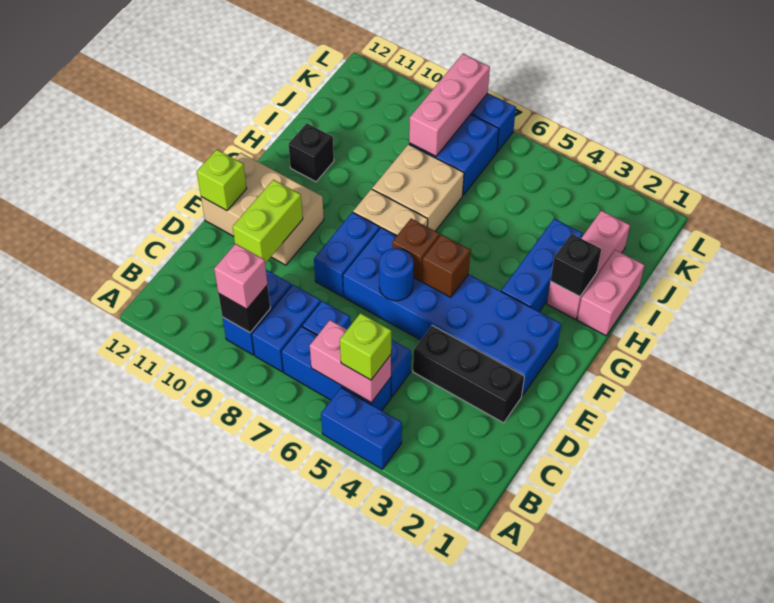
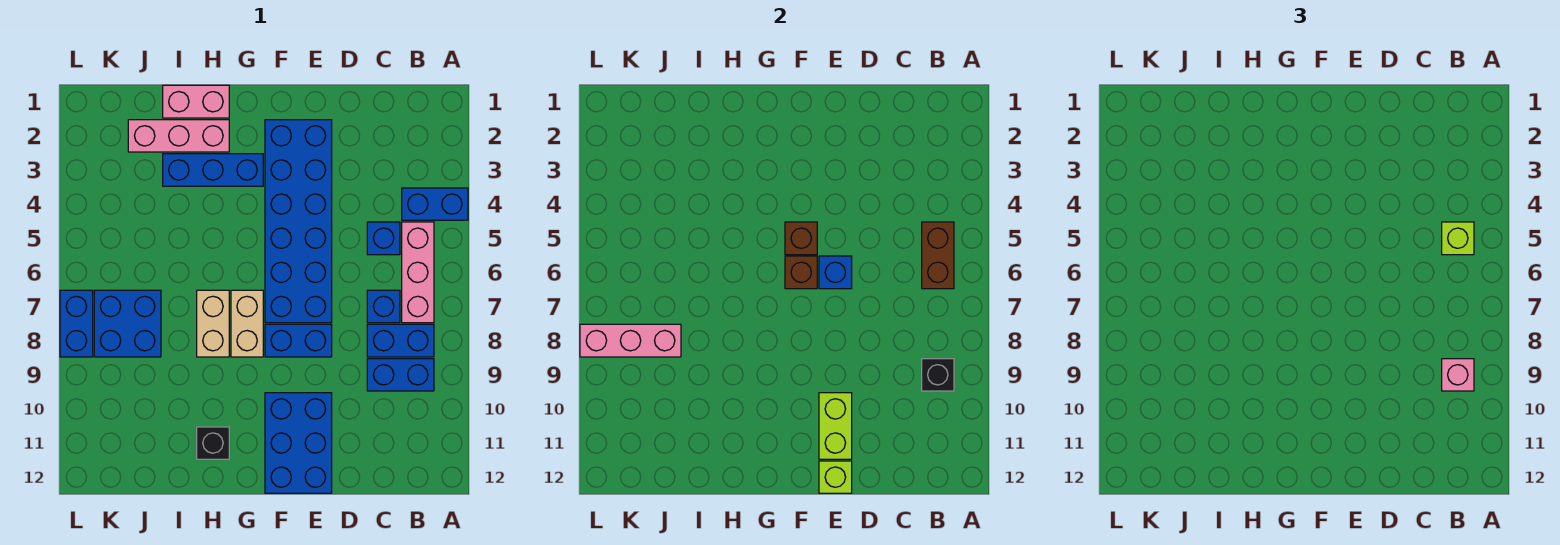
blue brick A4:A5 level 1 -> blue brick A4:B4 level 1
blue brick B5:B7 level 1 -> pink brick B5:B7 level 1
pink brick B5:B6 level 2 -> brown brick B5:B6 level 2
black brick D2:D4 level 1 -> none
lime brick D10:E10 level 2 -> lime brick E10:E11 level 2
blue round brick E6 level 2 -> blue brick E6 level 2
tan brick E10:F12 level 1 -> blue brick E10:F12 level 1
black brick H2 level 2 -> none
tan brick H7:I8 level 1 -> tan brick H7:H8 level 1

